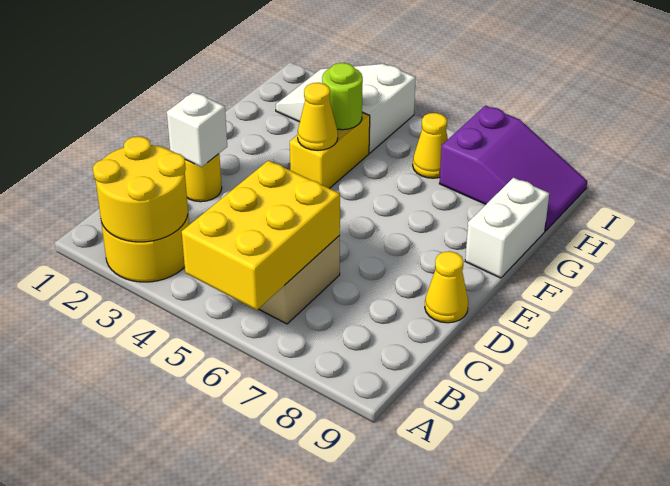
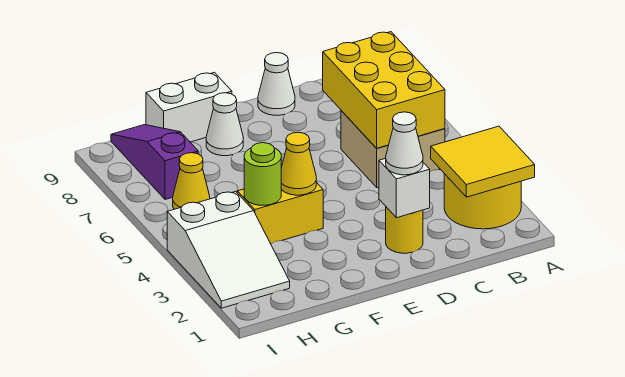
yellow round brick A2:B3 level 2 -> yellow tile A2:B3 level 2
yellow brick A5:C6 level 2 -> yellow brick B5:C7 level 2
none -> white cone D2 level 3
yellow cone D9 level 1 -> white cone D9 level 1
none -> white cone F8 level 1
purple slope H7:I9 level 1 top 7 -> purple slope H7:H9 level 1 top 7

